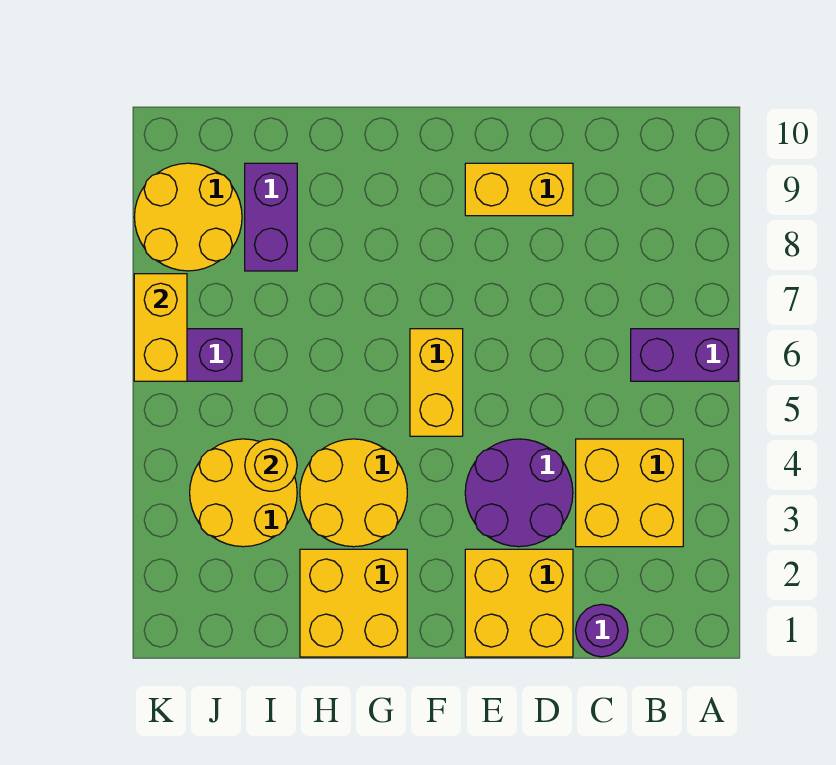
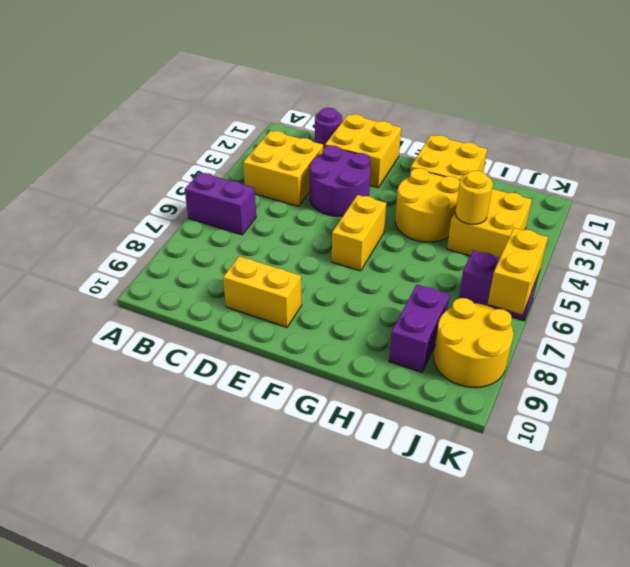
yellow round brick I3:J4 level 1 -> yellow brick I3:J4 level 1

